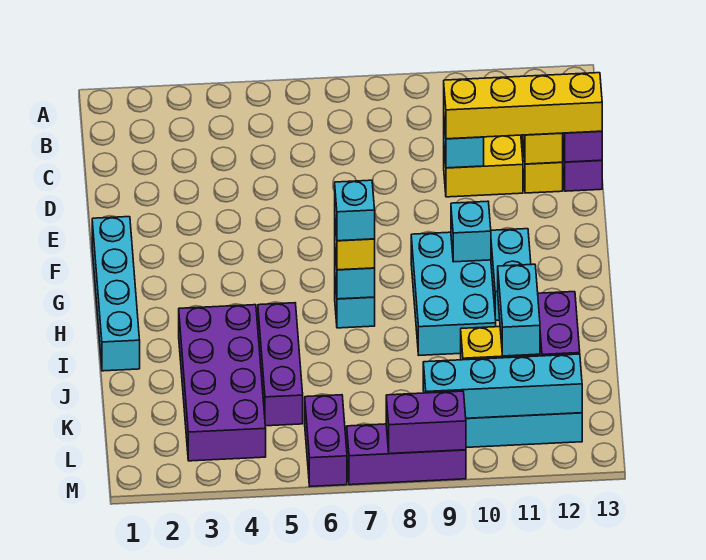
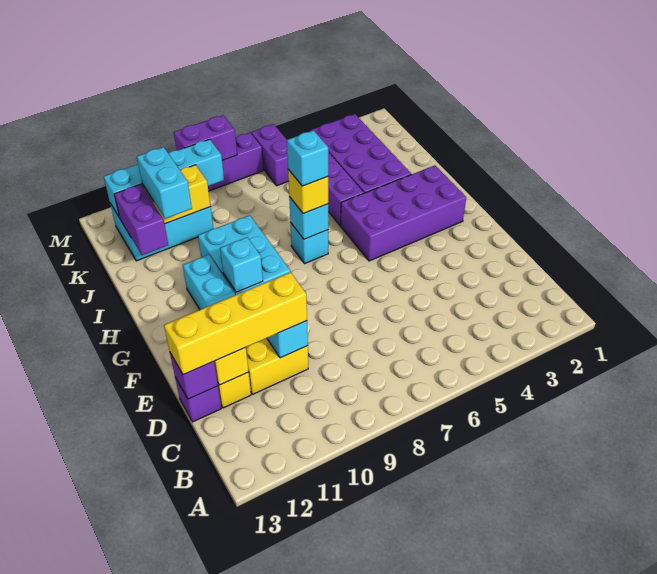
cyan brick F1:I1 level 1 -> none
none -> purple brick G2:H5 level 1

